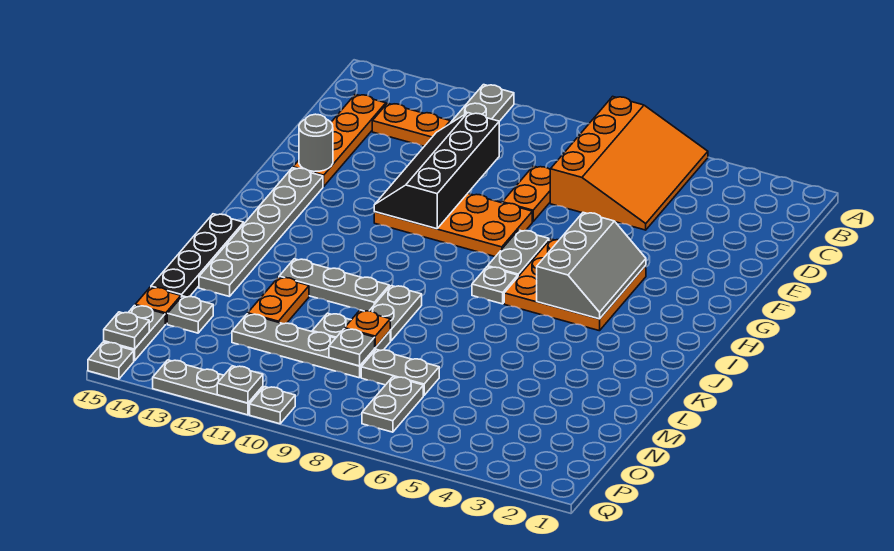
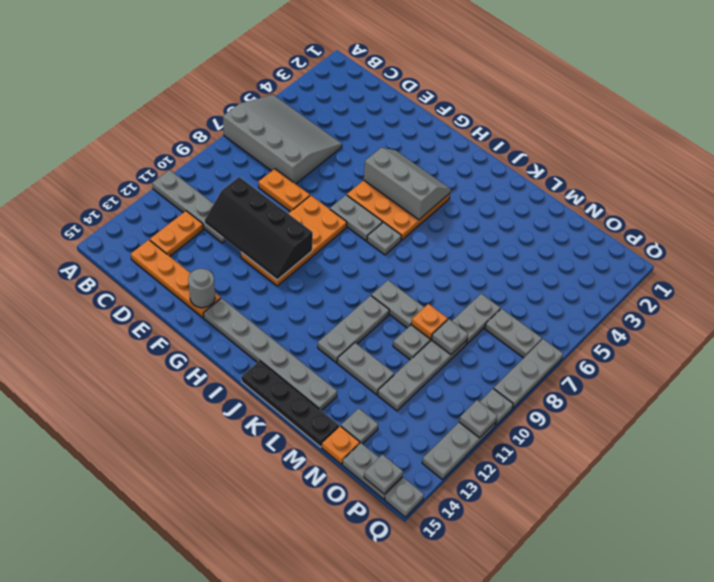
orange slope A5:D7 level 1 top 7 -> grey slope A5:D7 level 1 top 7
orange plate L12:M12 level 1 -> grey plate L12:M12 level 1
none -> grey plate Q7:Q9 level 1

